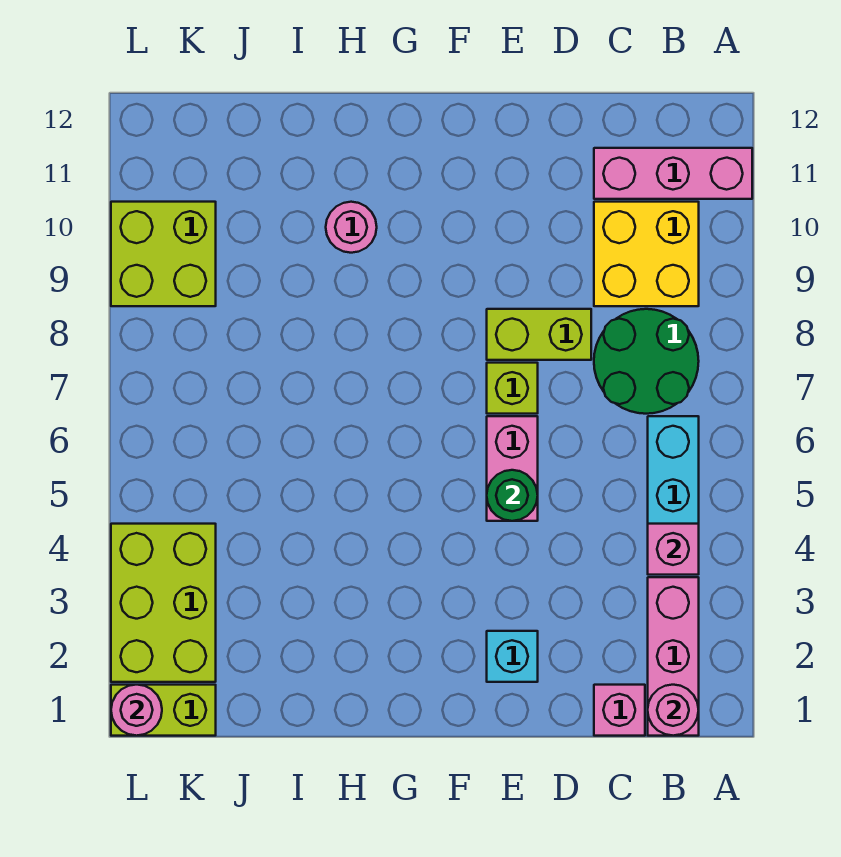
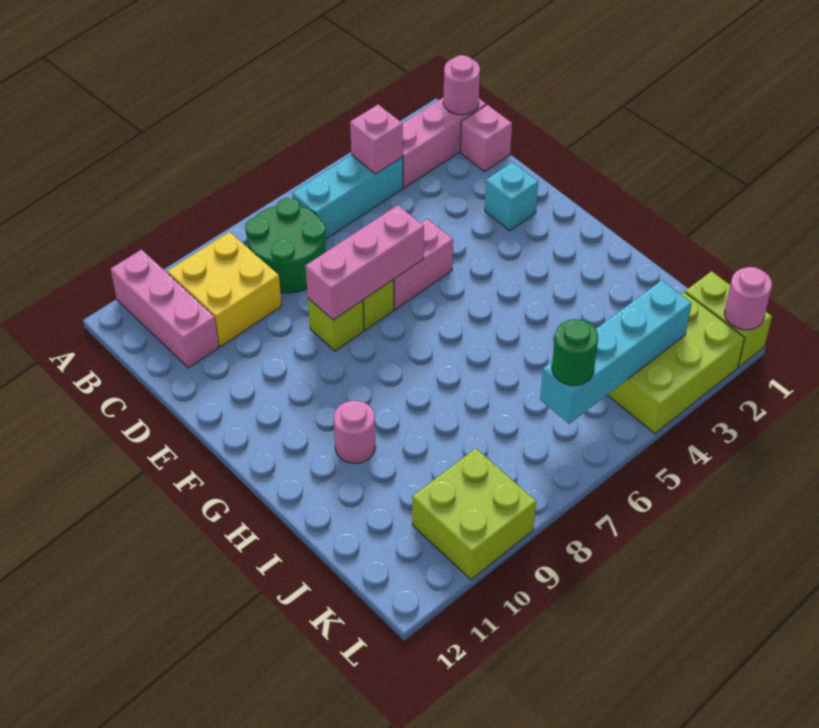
lime brick D8:E8 level 1 -> lime brick E8 level 1
green round brick E5 level 2 -> green round brick K6 level 3
none -> pink brick E6:E8 level 2
none -> cyan brick K3:K6 level 2

